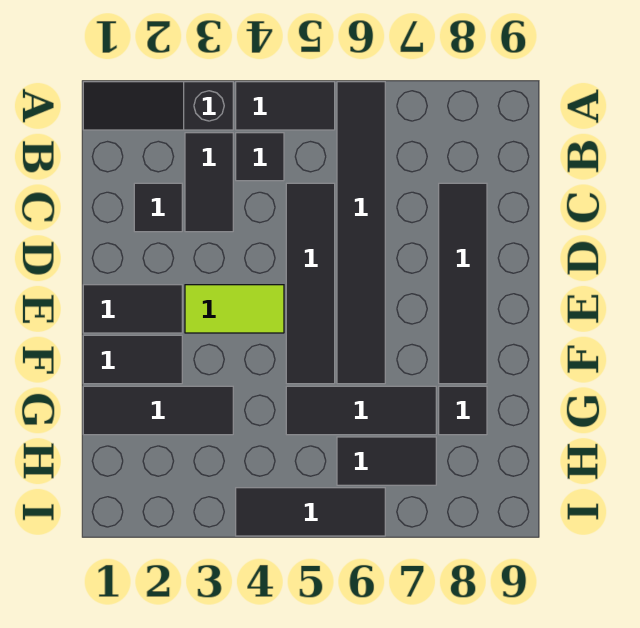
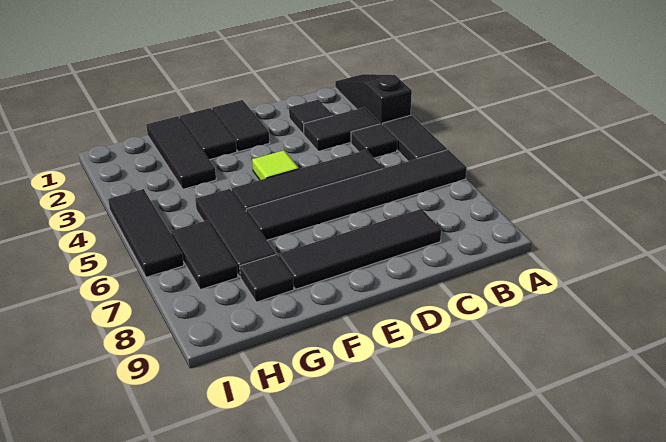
lime tile E3:E4 level 1 -> lime tile E4 level 1

